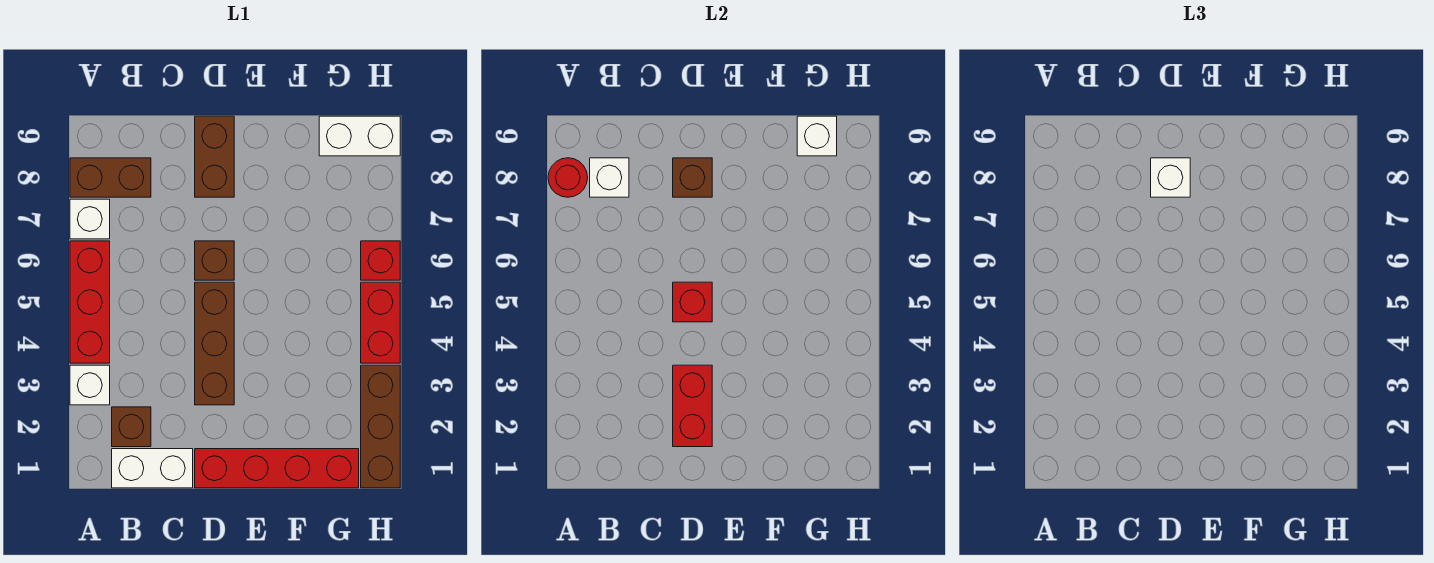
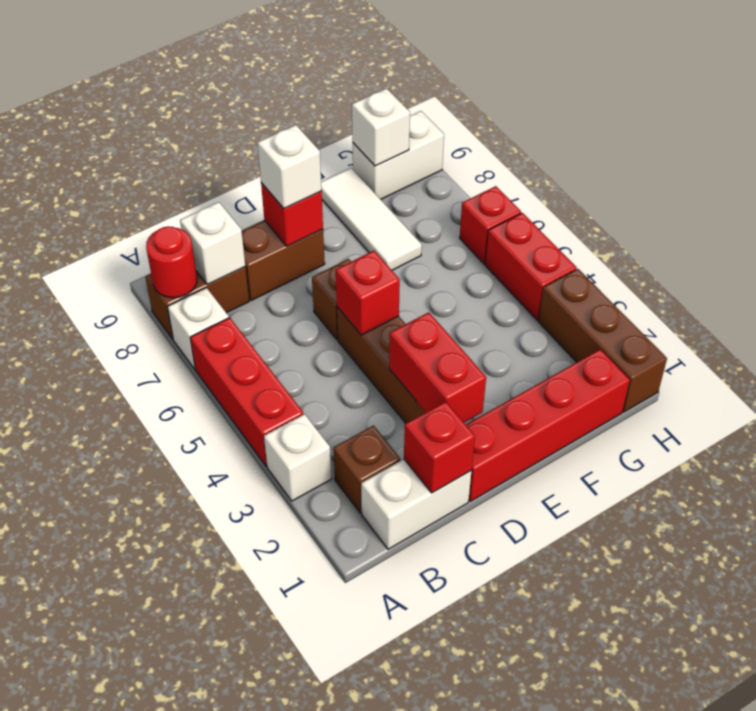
none -> red brick C1 level 2
brown brick D8:D9 level 1 -> brown brick C8:D8 level 1
brown brick D8 level 2 -> red brick D8 level 2
none -> white tile F7:F9 level 1

